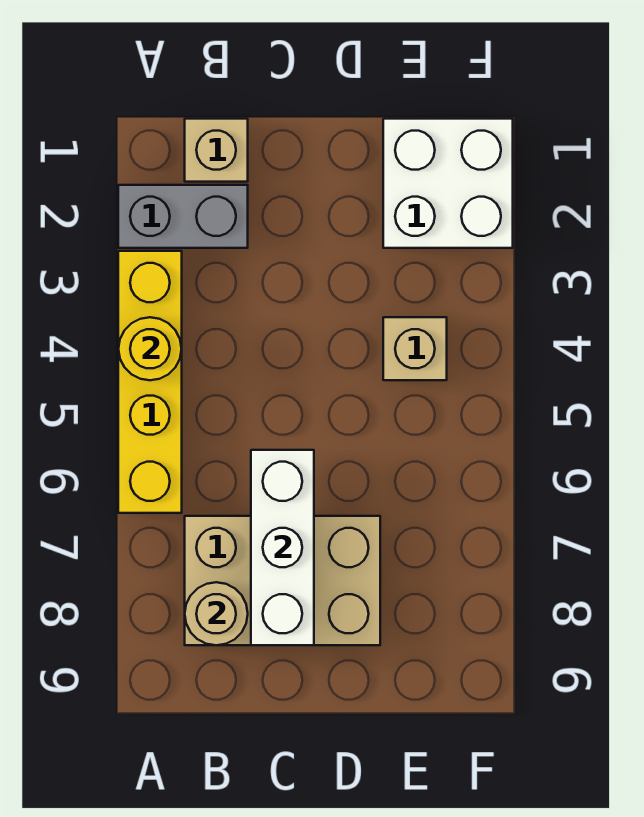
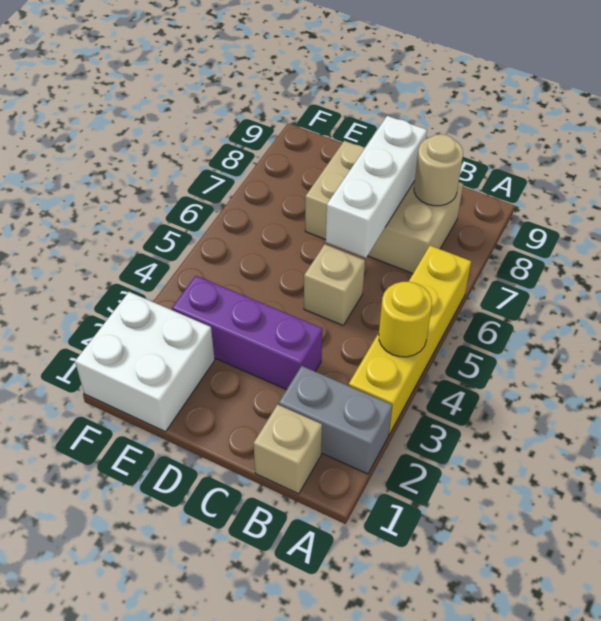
none -> purple brick C3:E3 level 1
tan brick E4 level 1 -> tan brick C5 level 1

